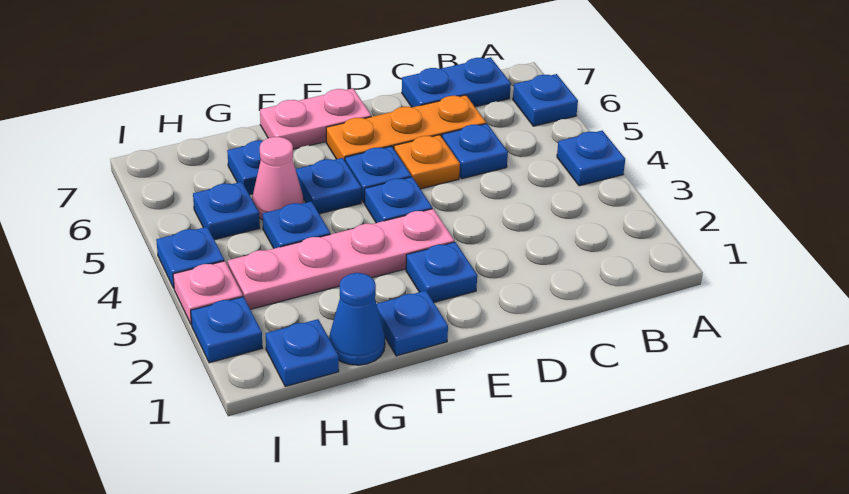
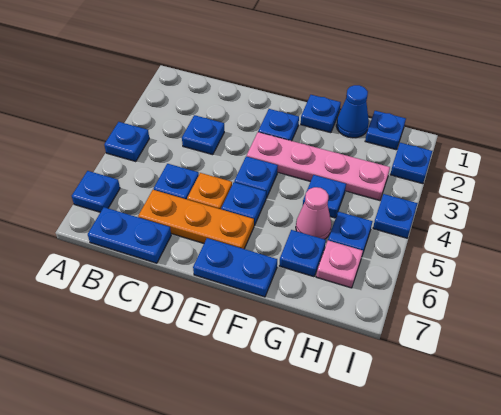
pink plate E7:F7 level 1 -> blue plate E7:F7 level 1
blue plate F5 level 1 -> blue plate C3 level 1
pink plate I3 level 1 -> pink plate H6 level 1

